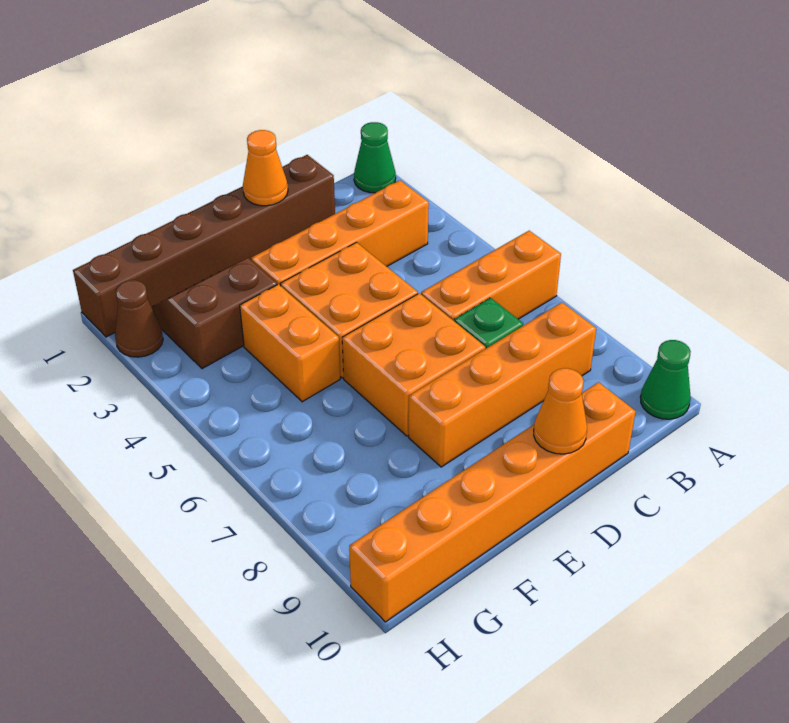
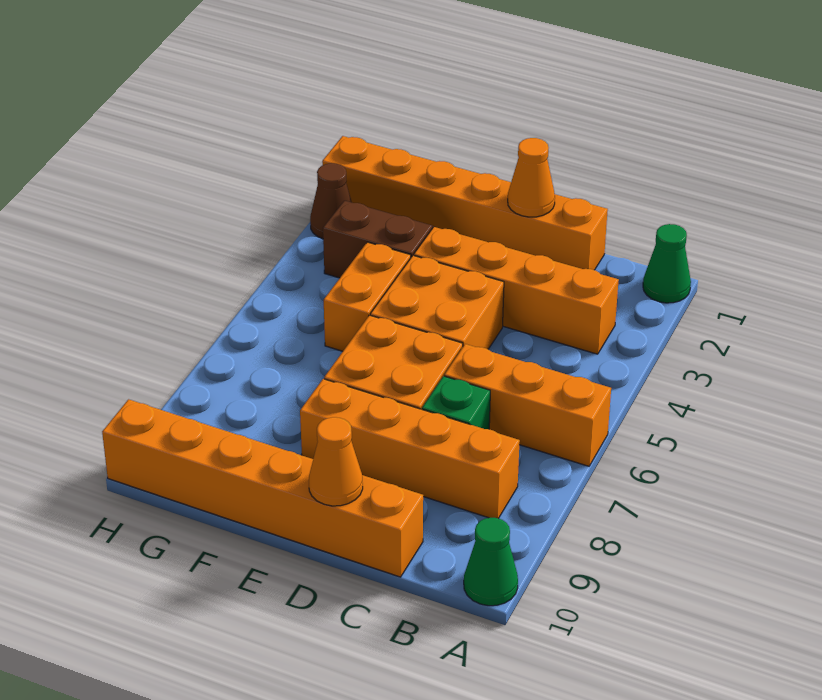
brown brick C1:H1 level 1 -> orange brick C1:H1 level 1

